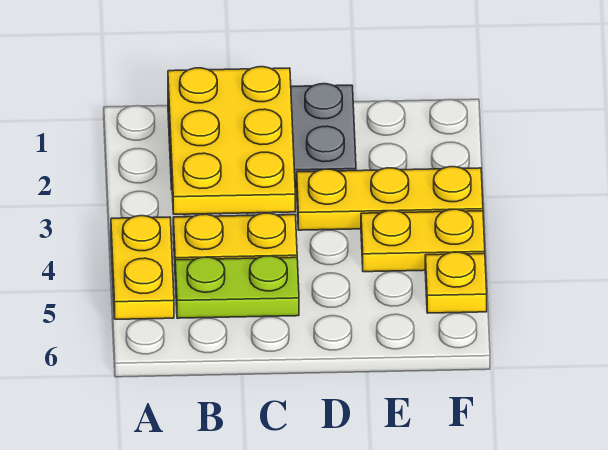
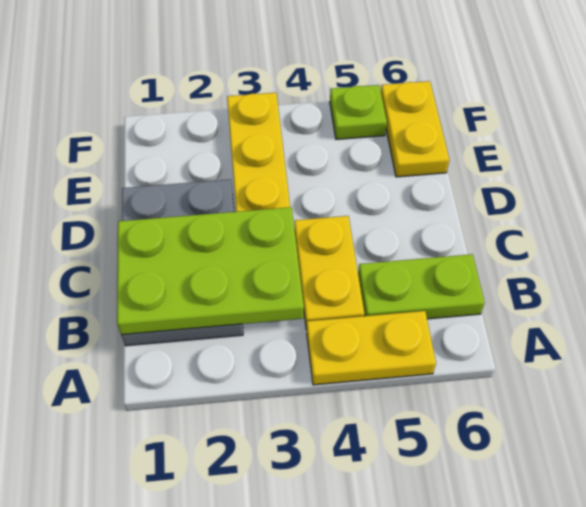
yellow plate B1:C3 level 2 -> lime plate B1:C3 level 2
lime plate B5:C5 level 1 -> lime plate B5:B6 level 1
yellow plate E4:F4 level 1 -> yellow plate E6:F6 level 1
yellow plate F5 level 1 -> lime plate F5 level 1

